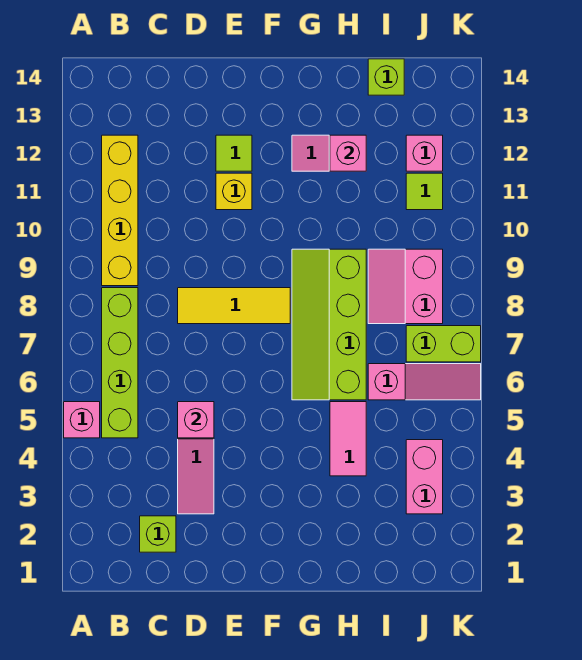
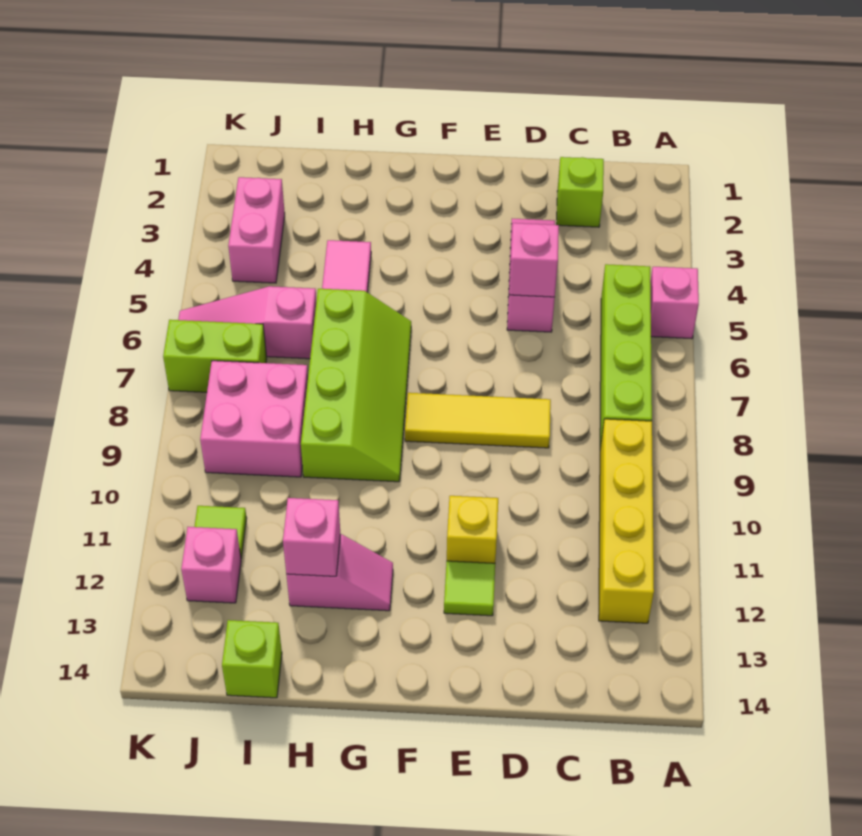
pink slope I8:J9 level 1 top J -> pink brick I8:J9 level 1

